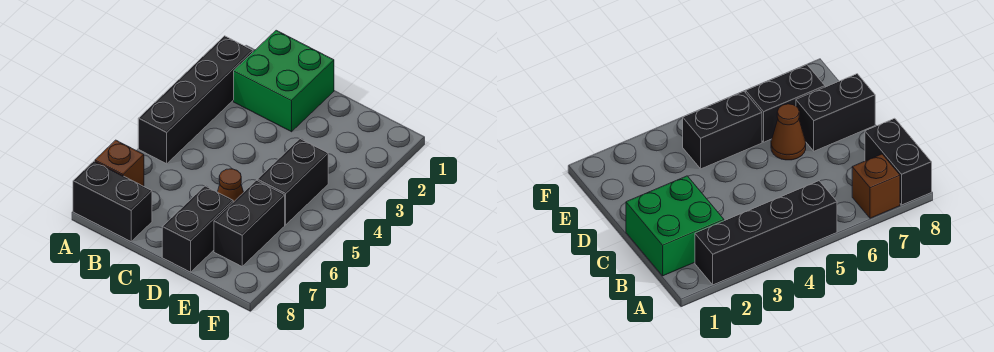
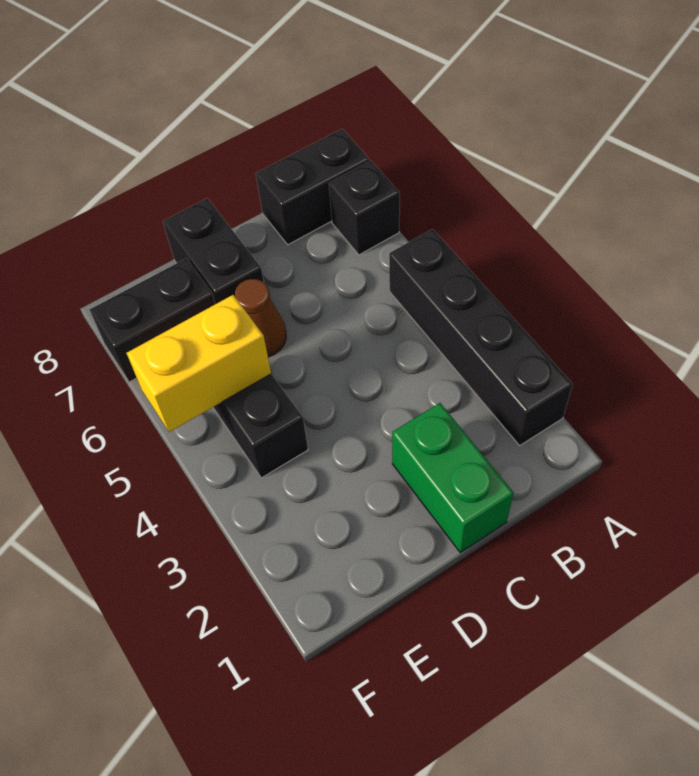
brown brick A7 level 1 -> black brick A7 level 1
green brick B1:C2 level 1 -> green brick C1:C2 level 1
none -> yellow brick E5:F5 level 2
black brick E6:E7 level 1 -> black brick E7:F7 level 1

